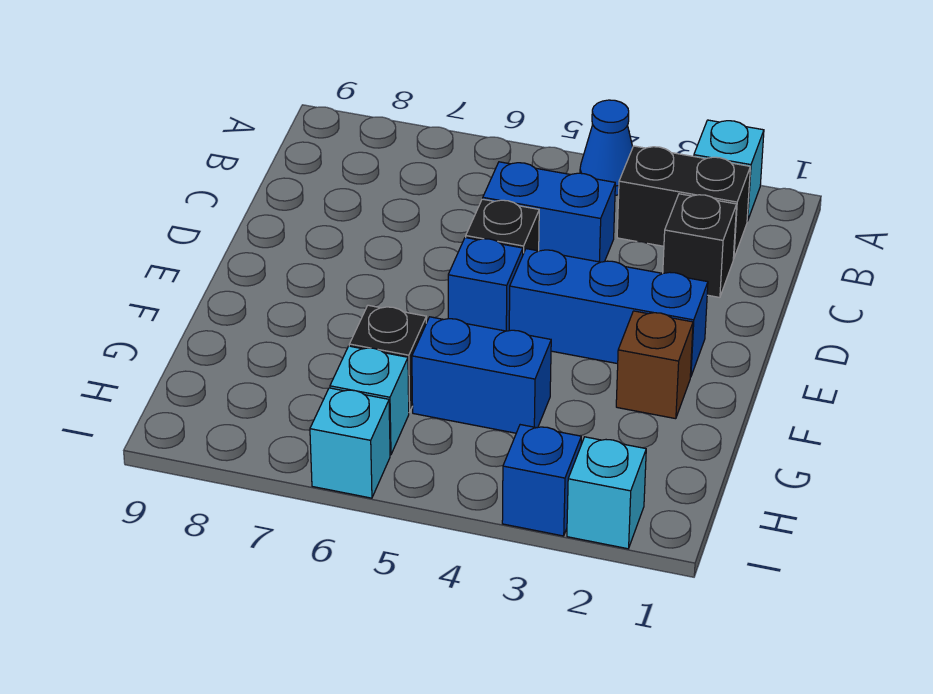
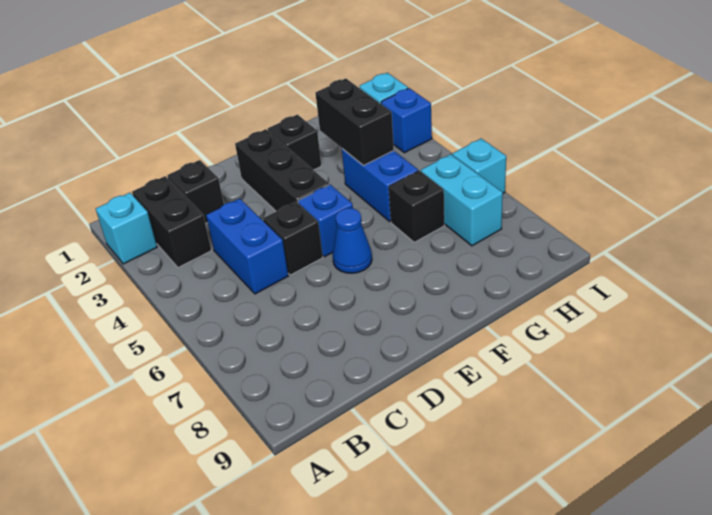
blue cone A4 level 1 -> blue cone E6 level 1
blue brick E2:E4 level 1 -> black brick E2:E4 level 1
brown brick F2 level 1 -> black brick F2 level 1
none -> black brick G3:G4 level 2
cyan brick H6 level 1 -> cyan brick H6:H7 level 1

